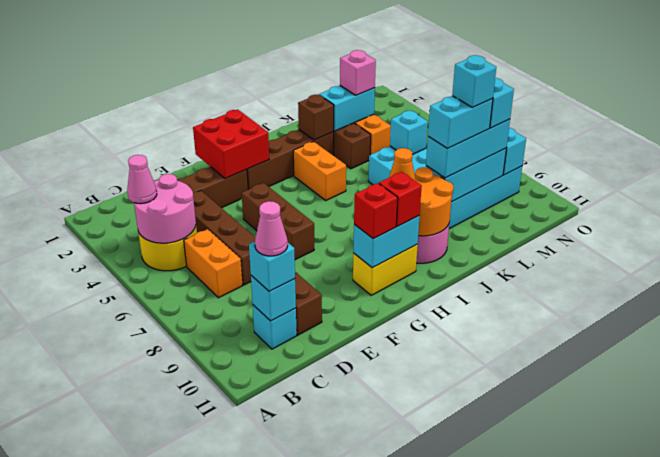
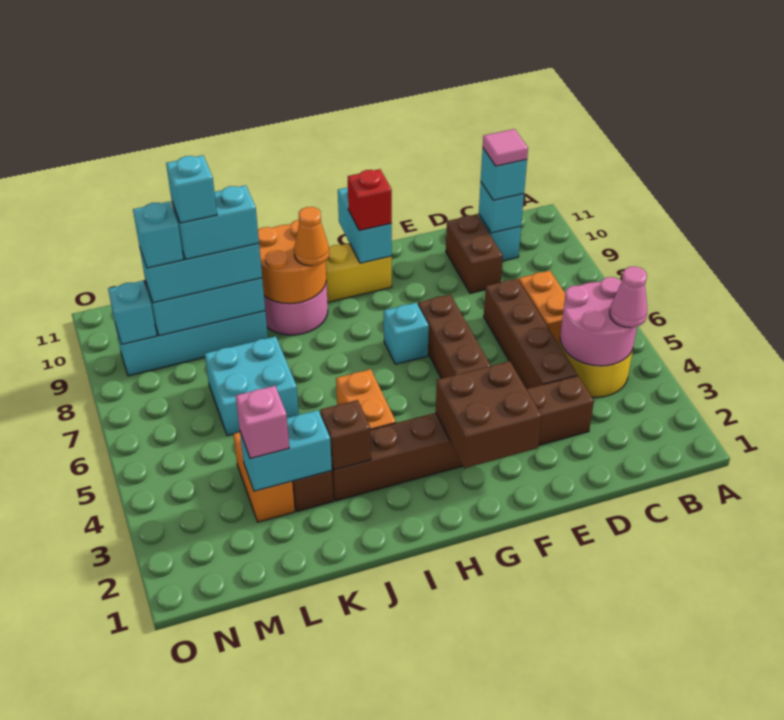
pink cone C10 level 4 -> pink tile C10 level 4
red brick F2:G3 level 2 -> brown brick F2:G3 level 2
cyan brick G10:H10 level 2 -> cyan brick G10:G11 level 2
red brick H10 level 3 -> none
cyan brick L6 level 2 -> cyan brick G7 level 1

